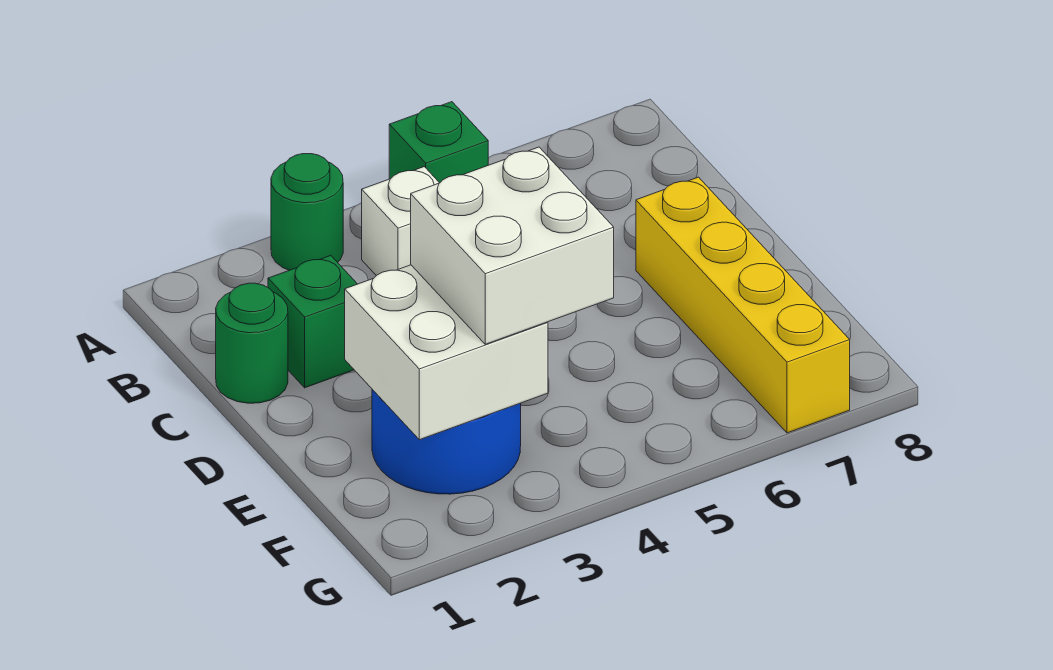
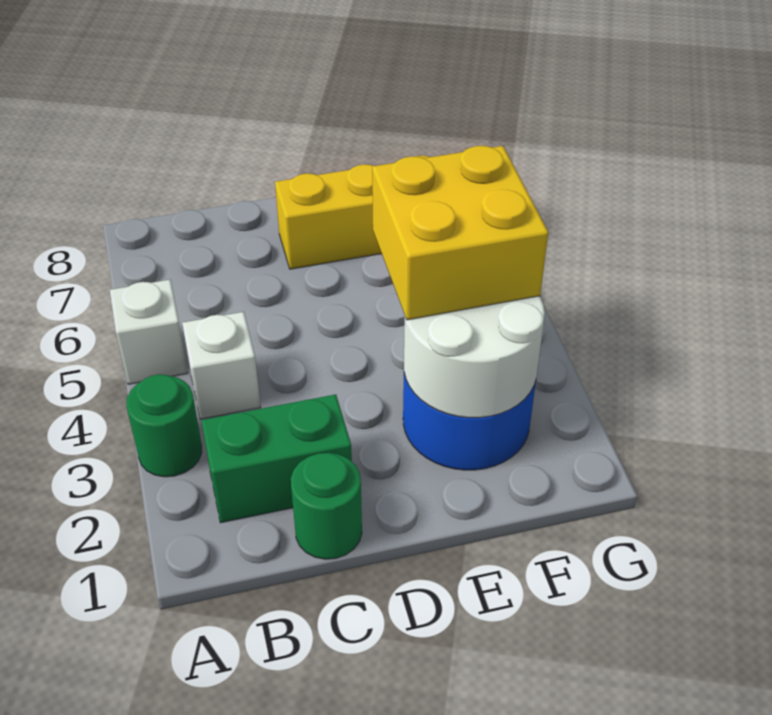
green brick A5 level 1 -> white brick A5 level 1
green brick C2 level 1 -> green brick B2:C2 level 1
white brick E2:F3 level 2 -> white round brick E2:F3 level 2
white brick E3:F4 level 3 -> yellow brick E3:F4 level 3

